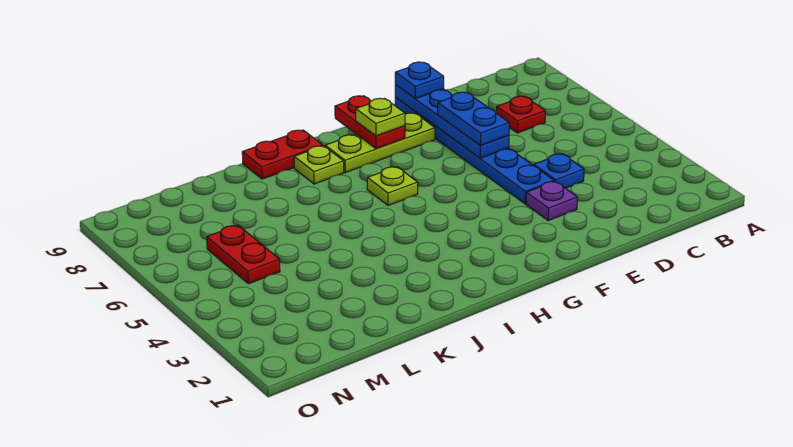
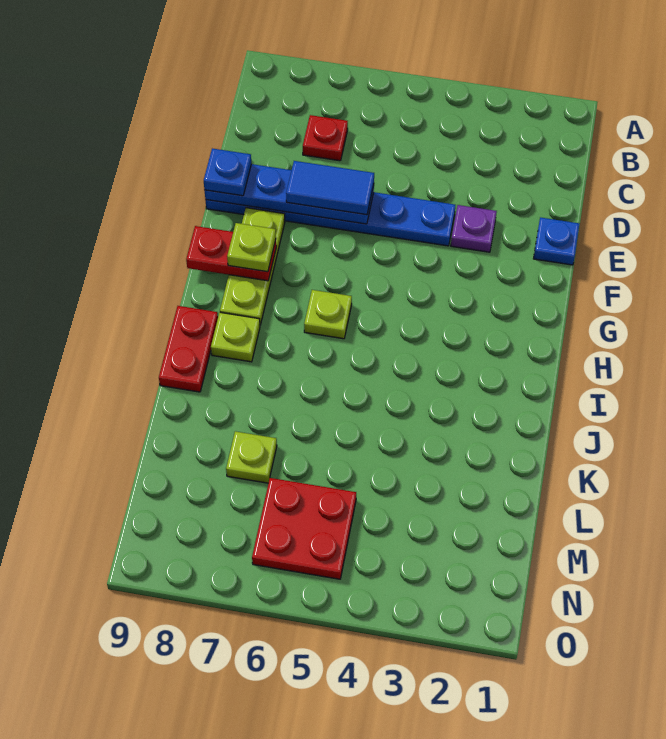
blue plate D4 level 1 -> blue plate E1 level 1
blue plate E6:E7 level 3 -> blue tile E6:E7 level 3
none -> lime plate L7 level 1
red plate M5:M6 level 1 -> red plate M5:N6 level 1

